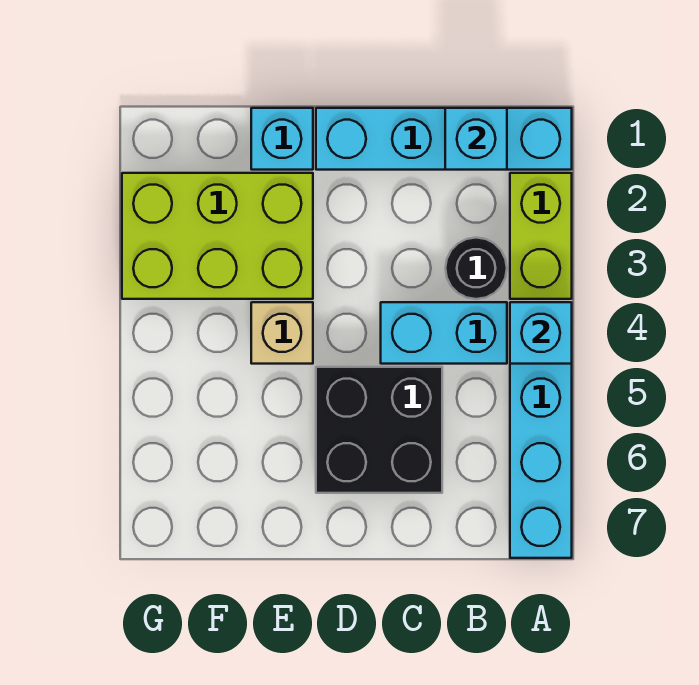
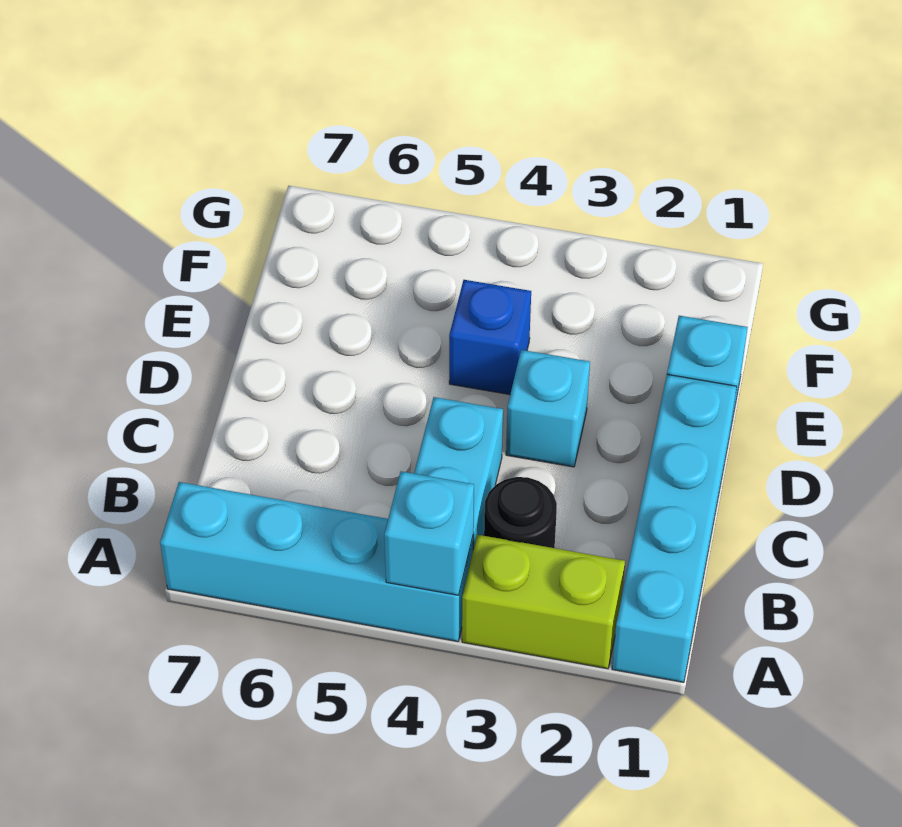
cyan brick B1 level 2 -> cyan brick D3 level 1
black brick C5:D6 level 1 -> none
lime brick E2:G3 level 1 -> none
tan brick E4 level 1 -> blue brick E4 level 1

